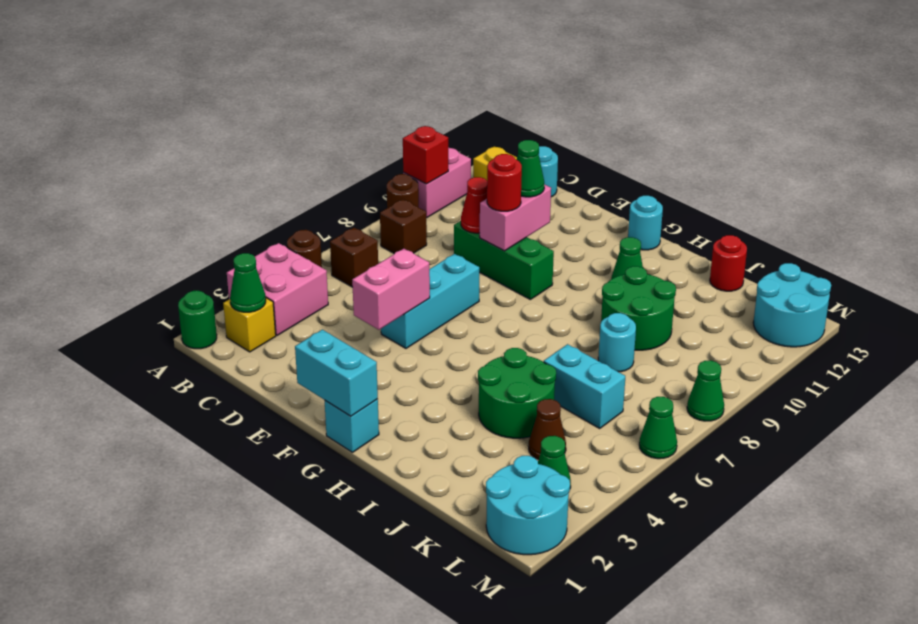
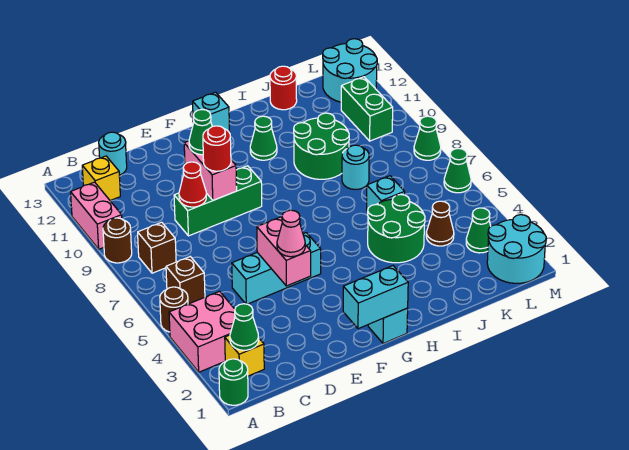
red brick A10 level 2 -> none
none -> pink cone E4 level 3
cyan brick E5:E7 level 1 -> cyan brick D5:F5 level 1
cyan round brick G13 level 1 -> cyan brick G13 level 1
cyan brick J6:K6 level 1 -> cyan brick J6 level 1
none -> green brick L10:L11 level 1

